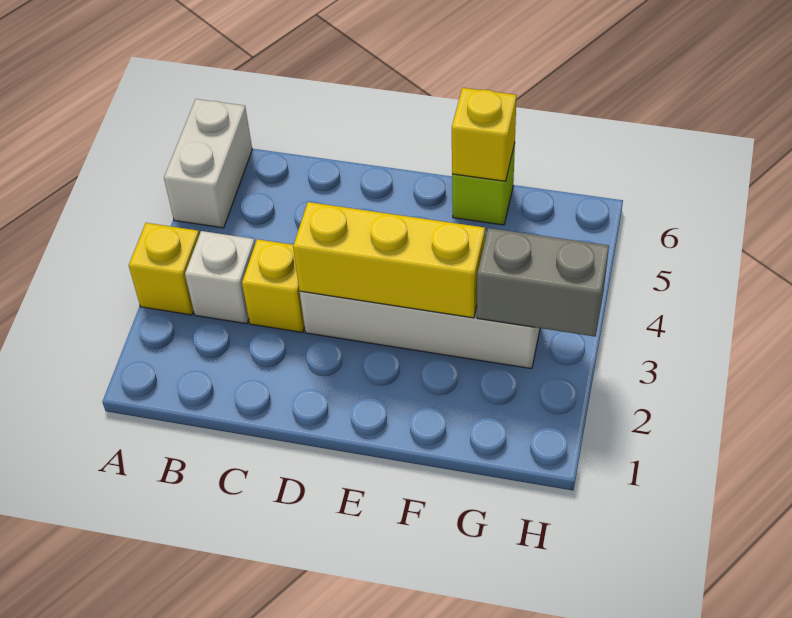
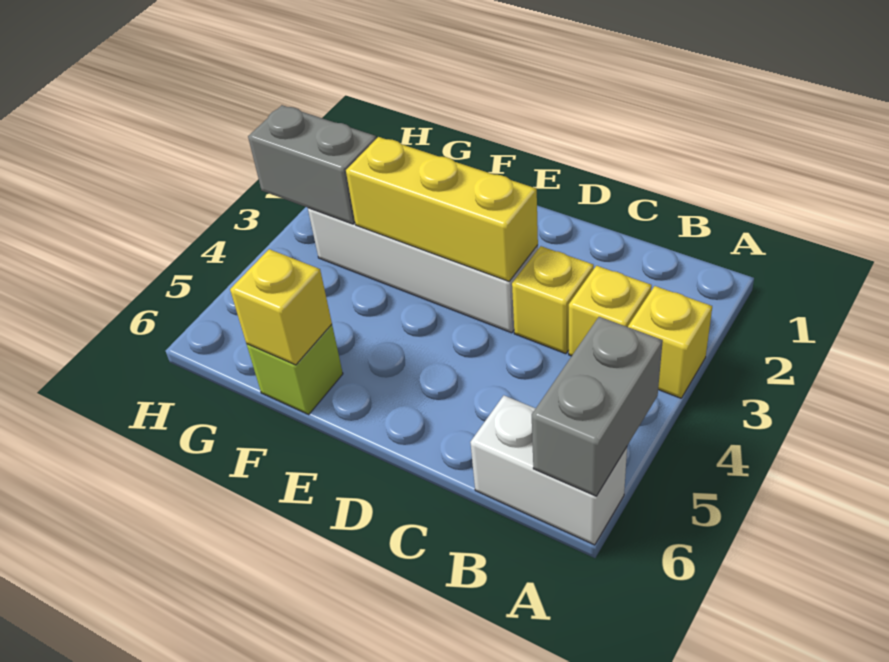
white brick A5:A6 level 1 -> white brick A6:B6 level 1
none -> grey brick A5:A6 level 2
white brick B3 level 1 -> yellow brick B3 level 1

